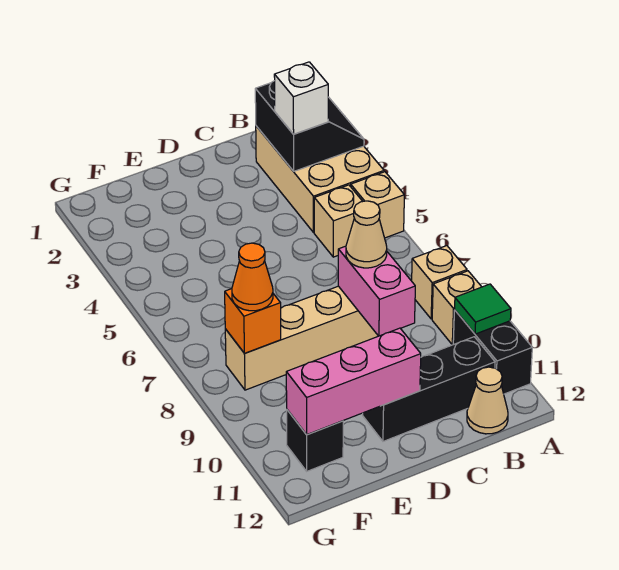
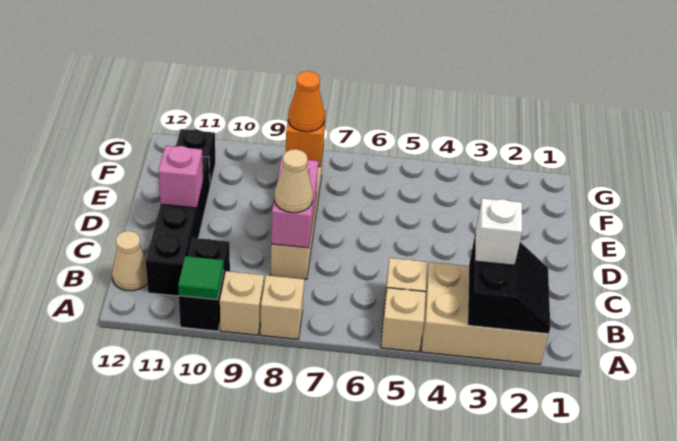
black slope A2:B3 level 2 top B -> black slope A2:B3 level 2 top 3
black brick A10:A11 level 1 -> black brick A10:B10 level 1
black brick B11:D11 level 1 -> black brick B11:E11 level 1
pink brick C8:C9 level 2 -> pink brick C8:D8 level 2
pink brick D11:F11 level 2 -> pink brick D11 level 2

